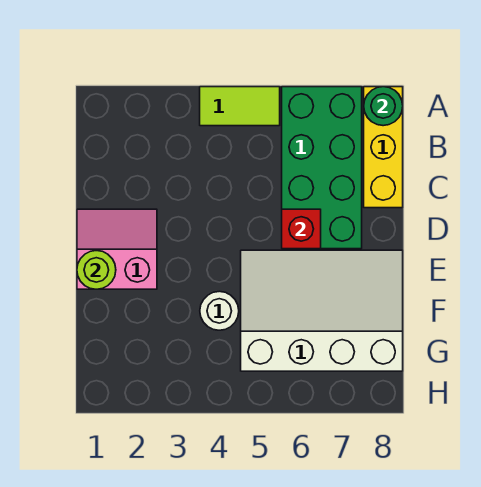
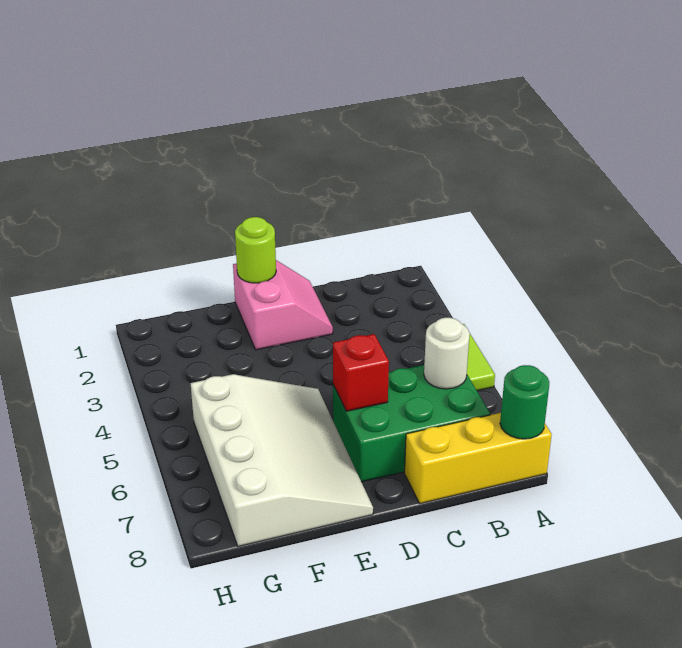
green brick A6:D7 level 1 -> green brick B6:D7 level 1
white round brick F4 level 1 -> white round brick B6 level 2

